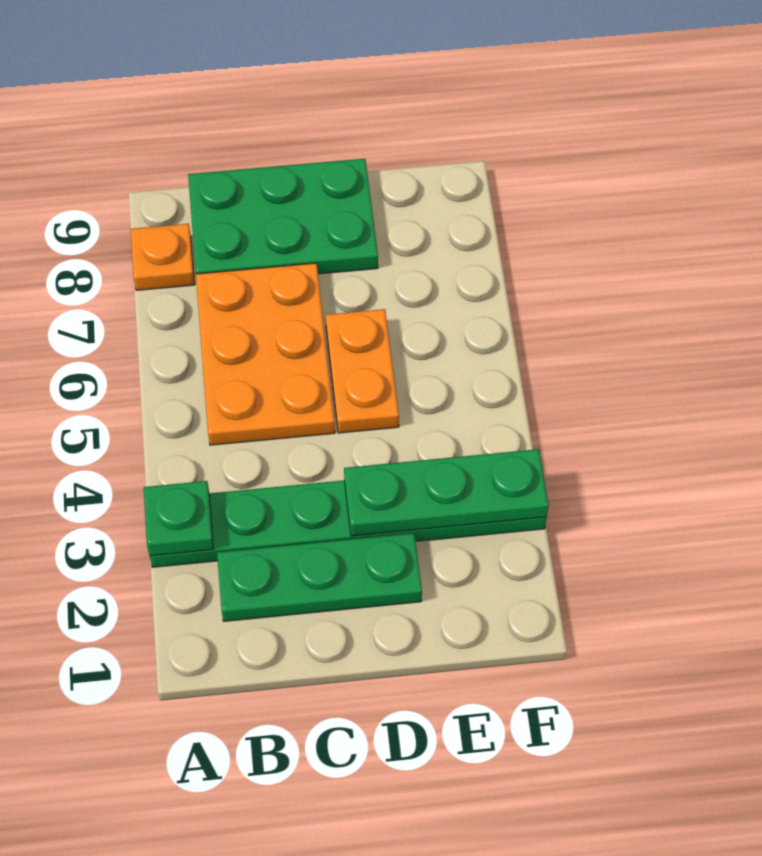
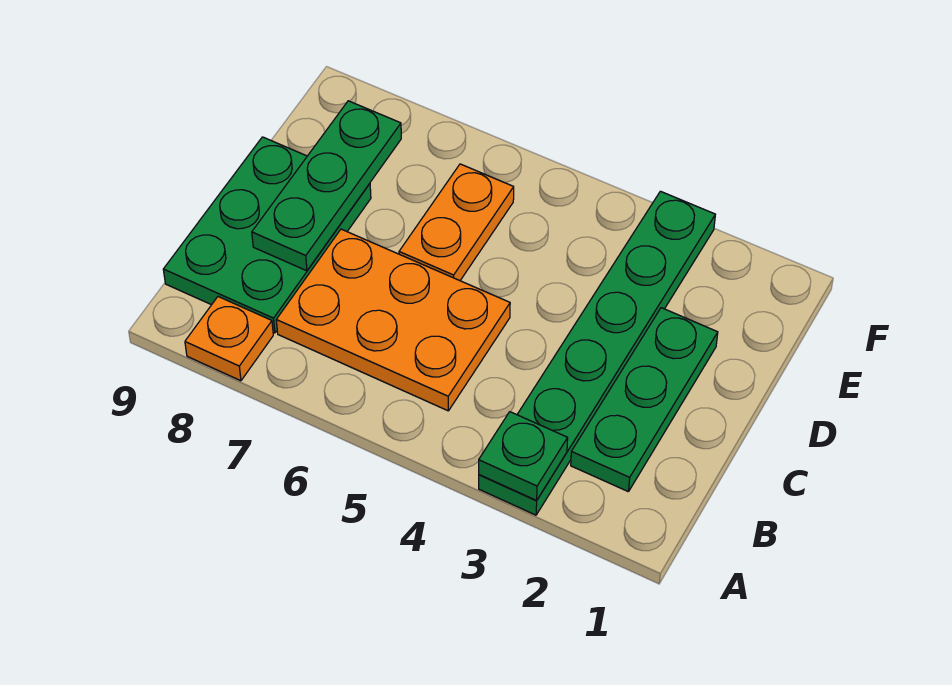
green plate D3:F3 level 2 -> green plate C8:E8 level 2
orange plate D5:D6 level 1 -> orange plate D6:E6 level 1

